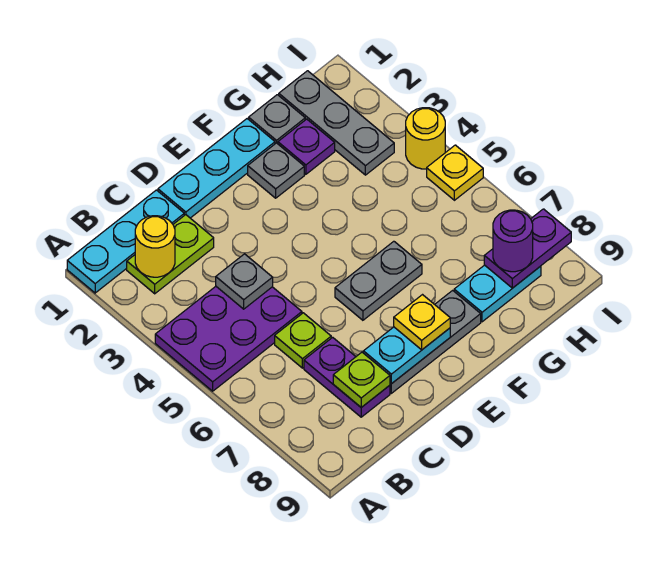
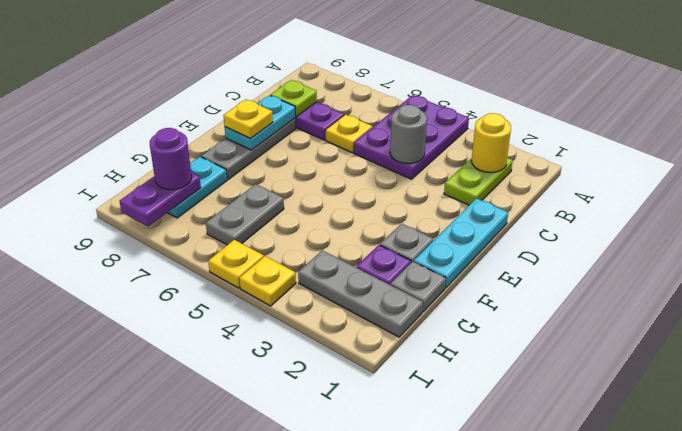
cyan plate A1:C1 level 1 -> none
grey plate C4 level 2 -> grey round brick C4 level 2
lime plate C6 level 1 -> yellow plate C6 level 1
grey plate E6:F6 level 1 -> grey plate G6:H6 level 1
yellow round brick I4 level 1 -> yellow plate I4 level 1

